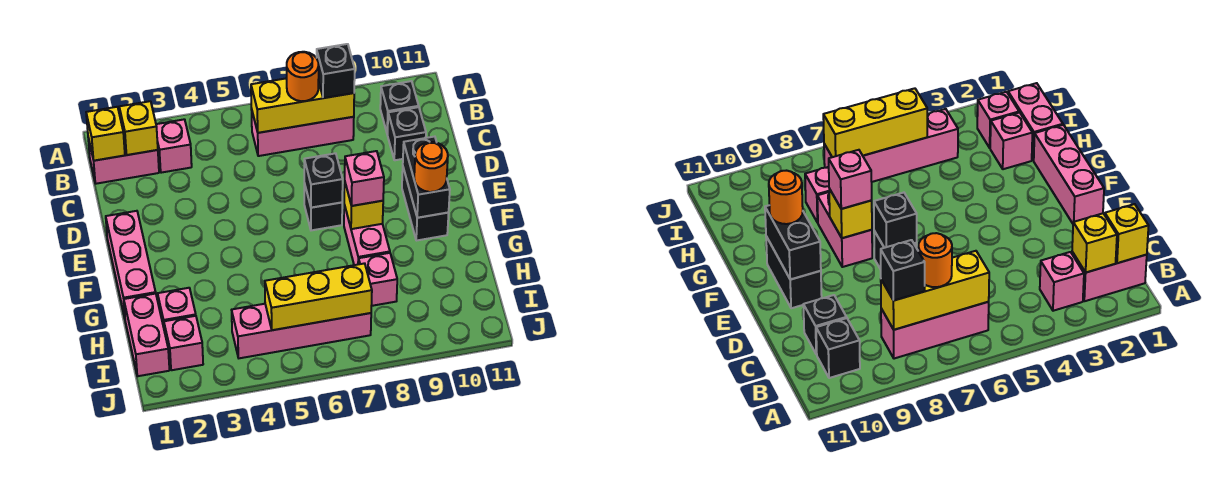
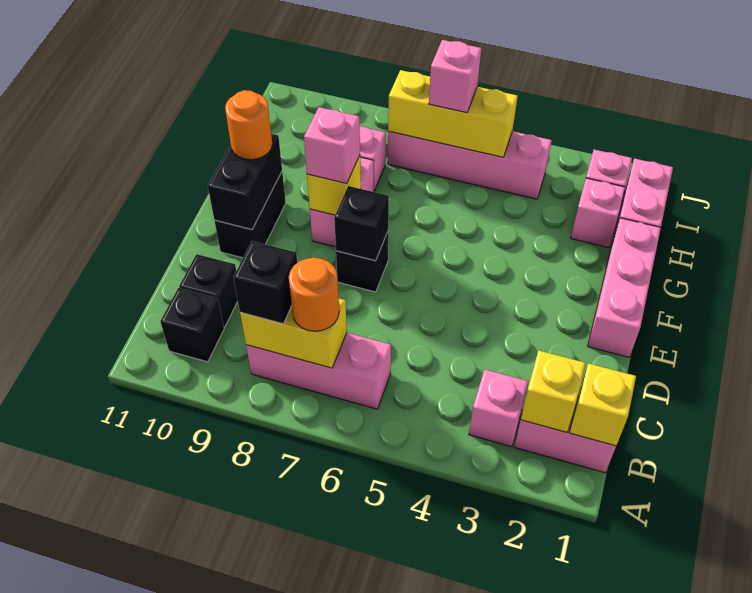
yellow brick B6:B8 level 2 -> yellow brick B7:B8 level 2
none -> pink brick I6 level 3

